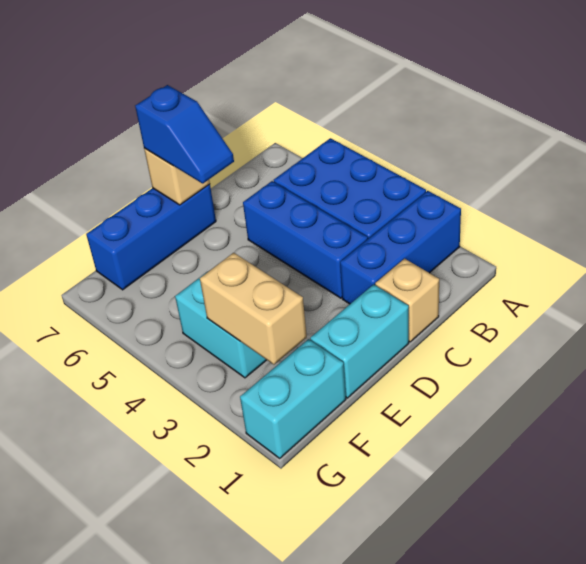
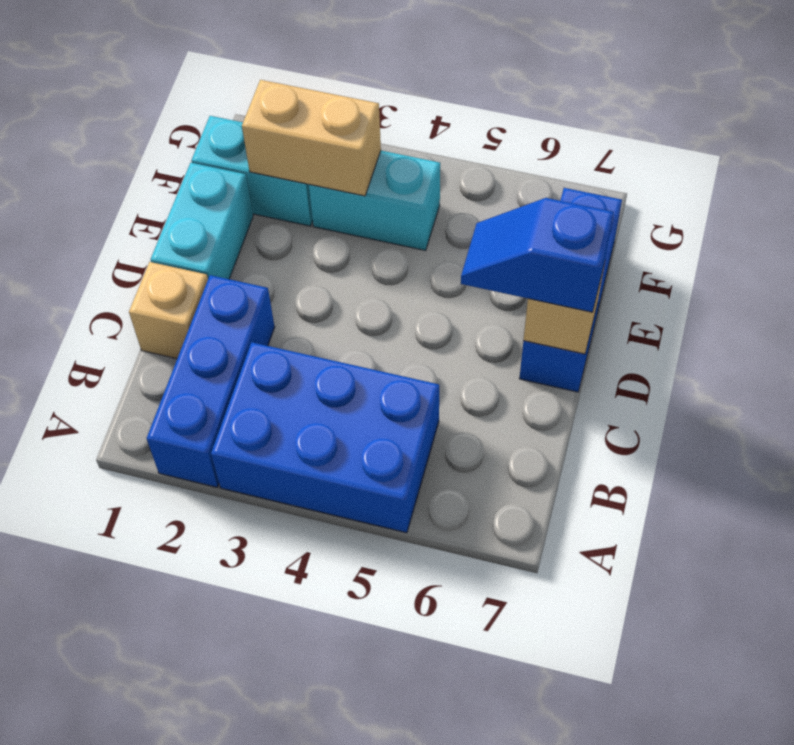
blue brick C3:C5 level 1 -> none
cyan brick F1:G1 level 1 -> cyan brick F1:F2 level 1

